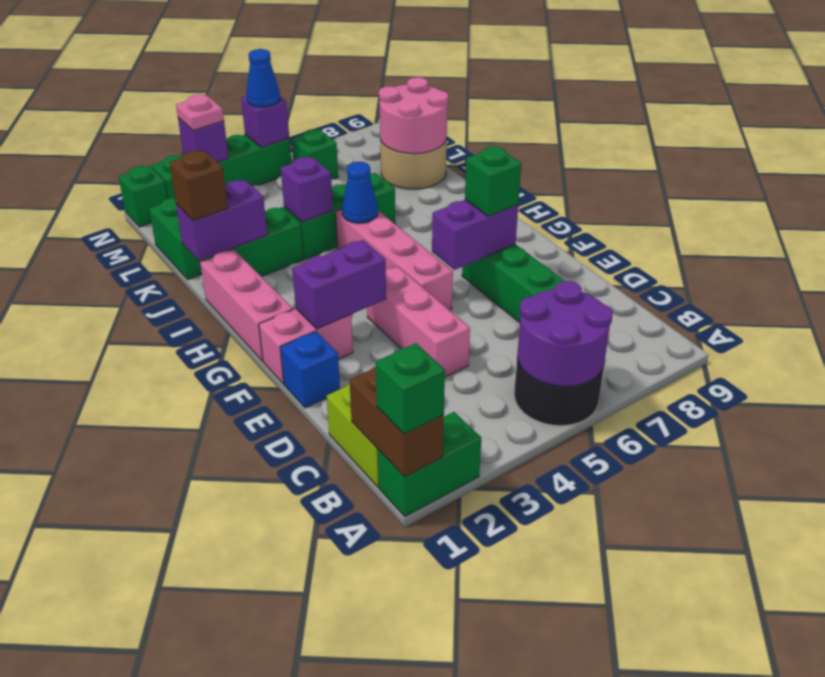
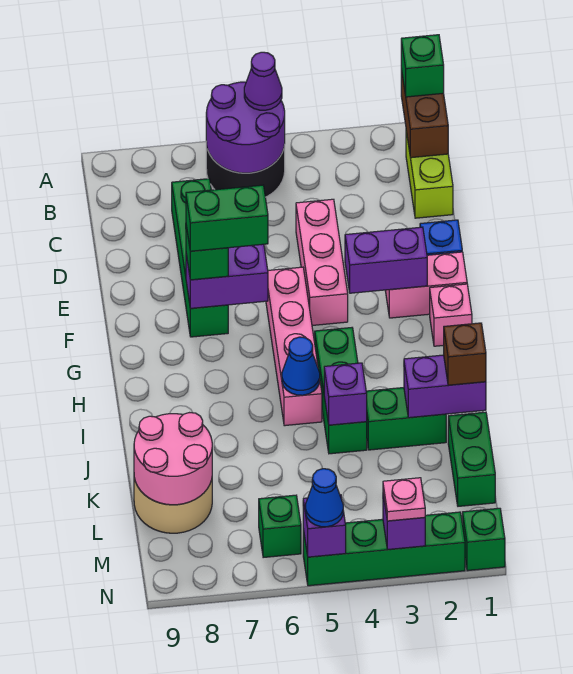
green brick A1:A2 level 1 -> green brick F6:F7 level 4
none -> purple cone A5 level 3
pink brick G1:I1 level 1 -> pink brick G1 level 1
green brick J4:J6 level 1 -> green brick H4:J4 level 1

